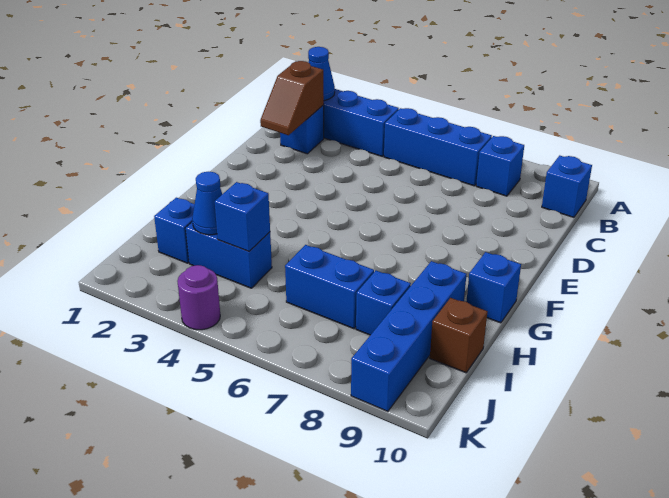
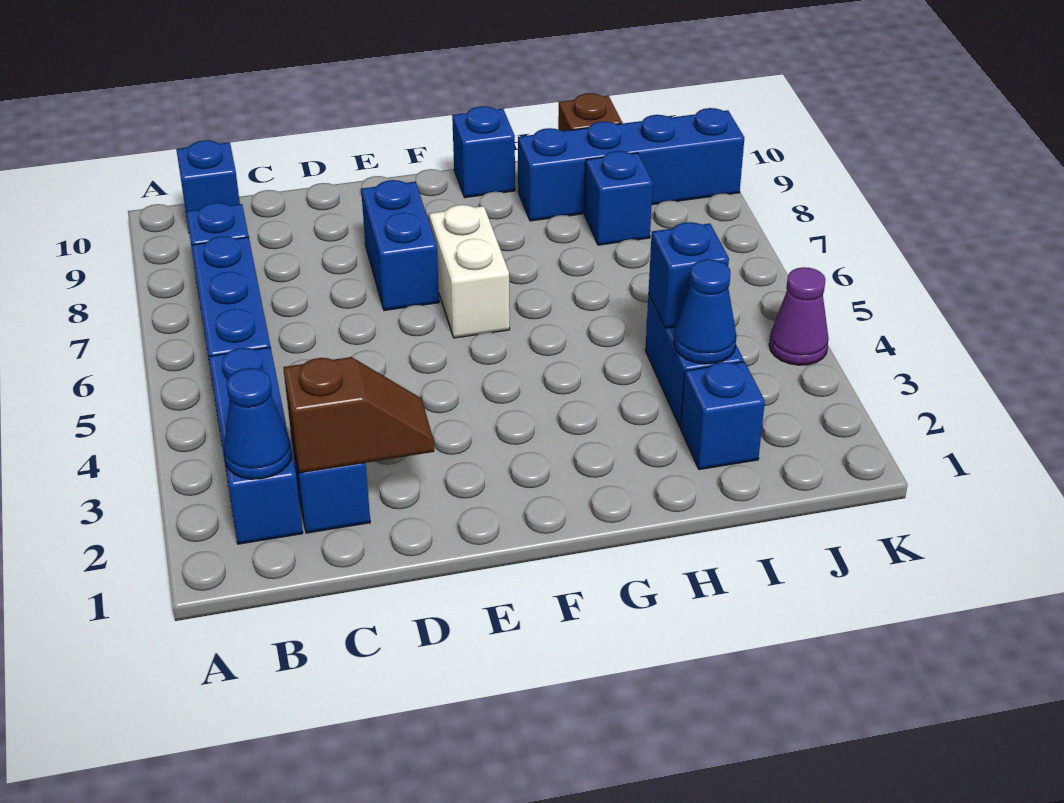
none -> white brick F6:F7 level 1
blue brick I6:I7 level 1 -> blue brick E7:E8 level 1
purple round brick K4 level 1 -> purple cone K4 level 1

